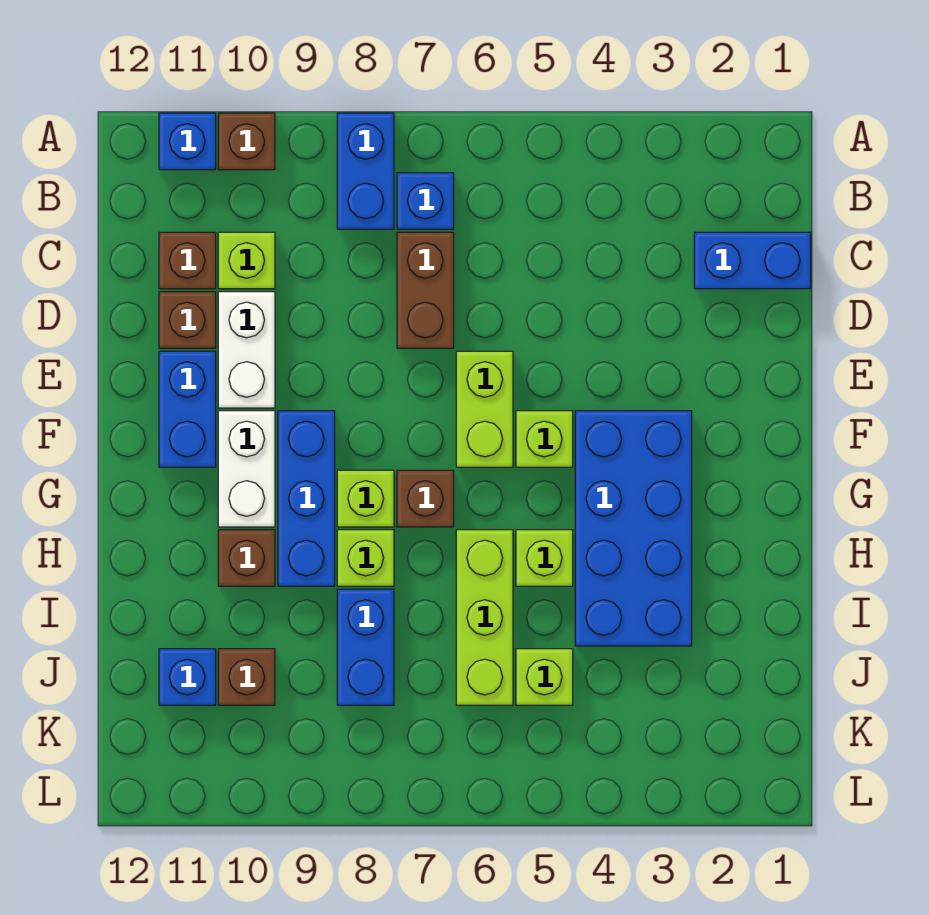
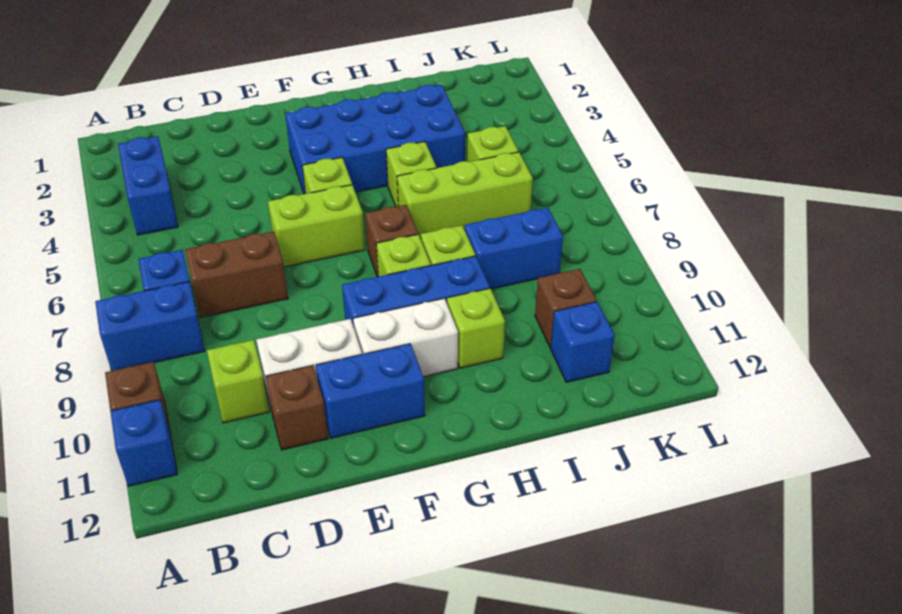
blue brick C1:C2 level 1 -> blue brick B3:B4 level 1
brown brick C11 level 1 -> none
brown brick H10 level 1 -> lime brick H10 level 1

